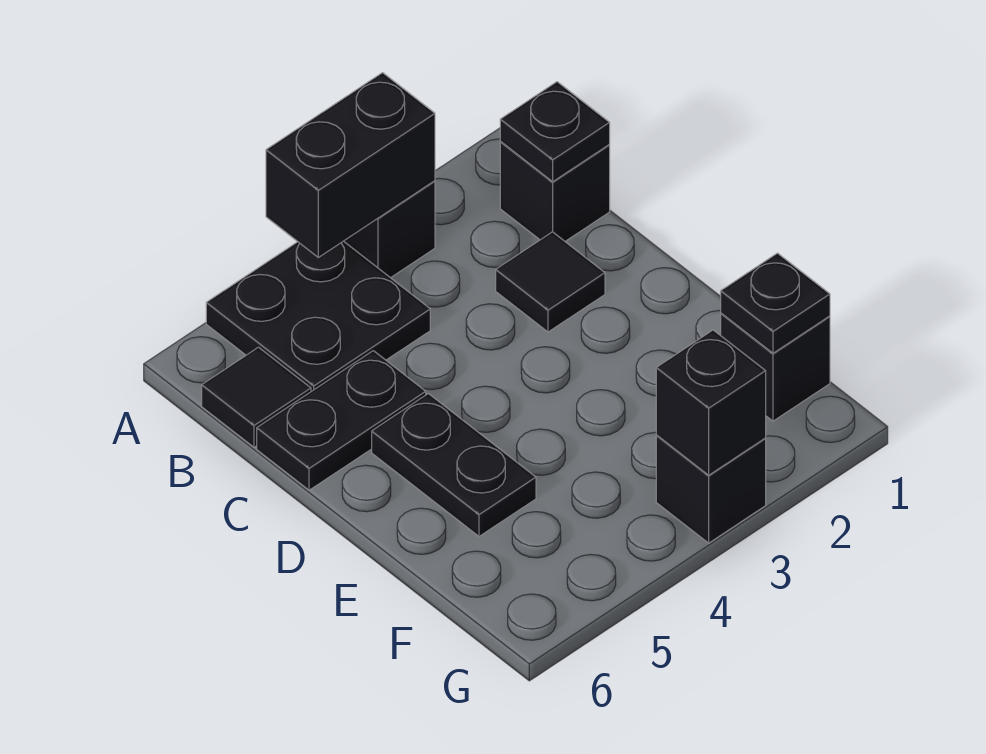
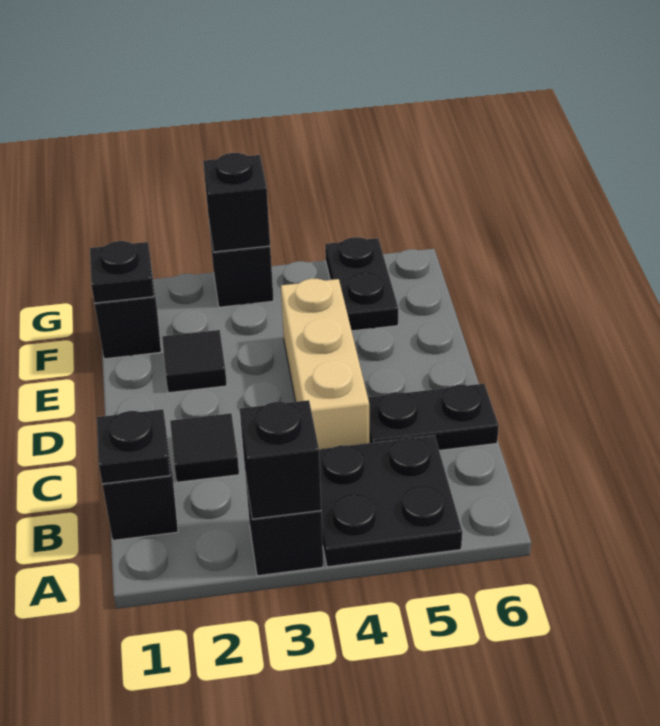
black brick A3:A4 level 2 -> black brick A3 level 2
black tile B6 level 1 -> black tile E2 level 1
none -> tan brick C4:E4 level 1
black plate D5:E5 level 1 -> black plate F5:G5 level 1

